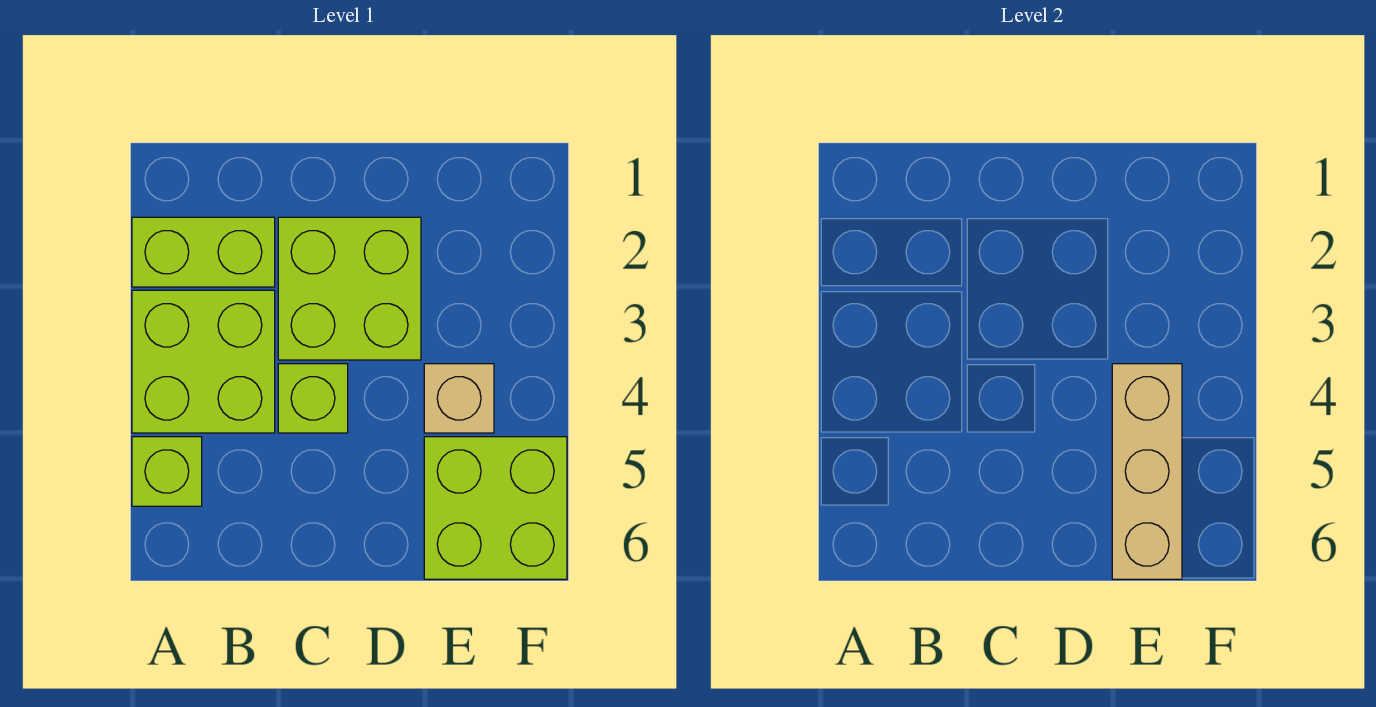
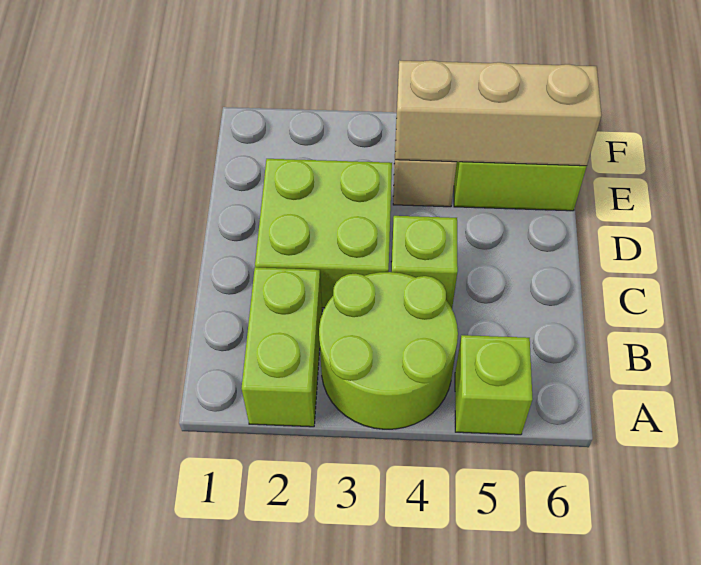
lime brick A3:B4 level 1 -> lime round brick A3:B4 level 1

